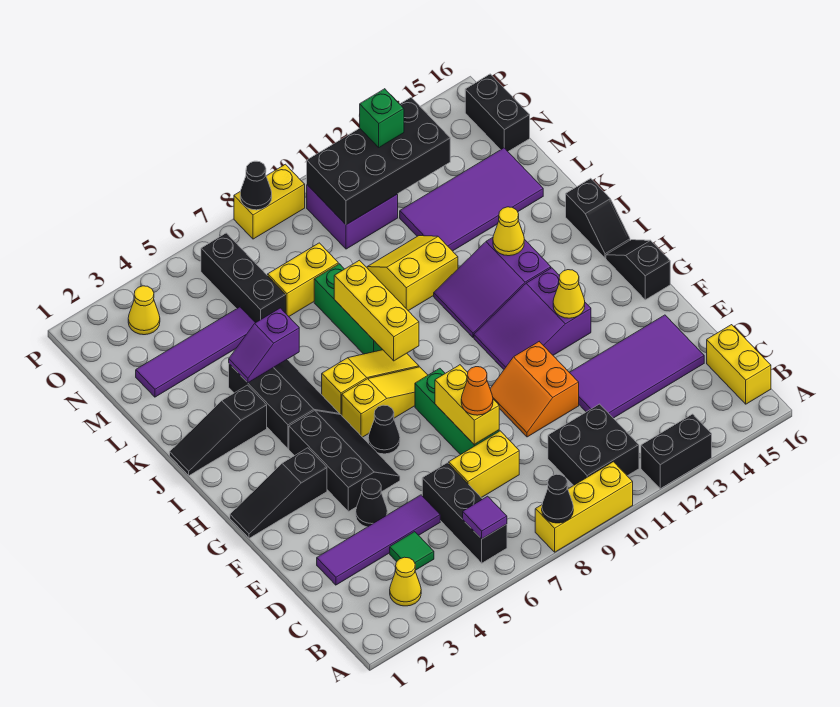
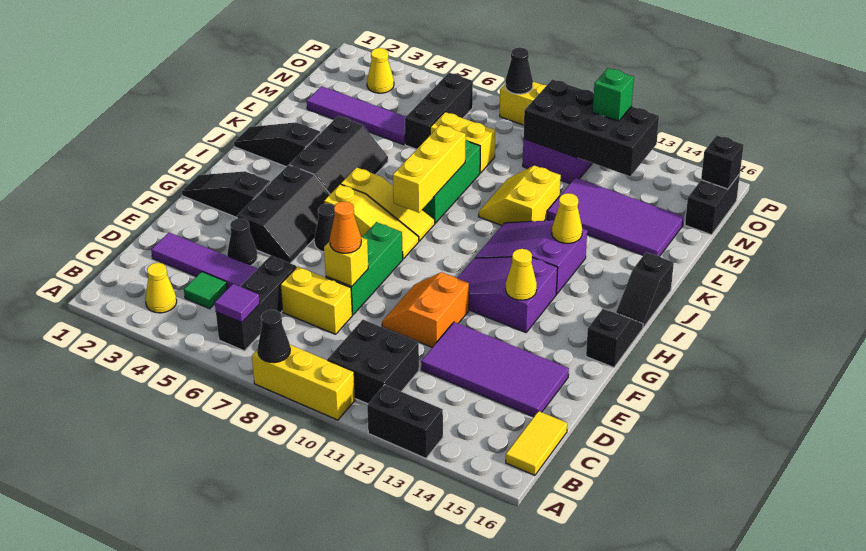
yellow brick B16:C16 level 1 -> yellow tile B16:C16 level 1
yellow brick E8:F8 level 2 -> yellow brick E8 level 2
purple slope K4:K5 level 2 top 5 -> none
yellow slope K10:L11 level 1 top K -> yellow slope K10:L11 level 1 top 11
none -> black brick O16 level 2

